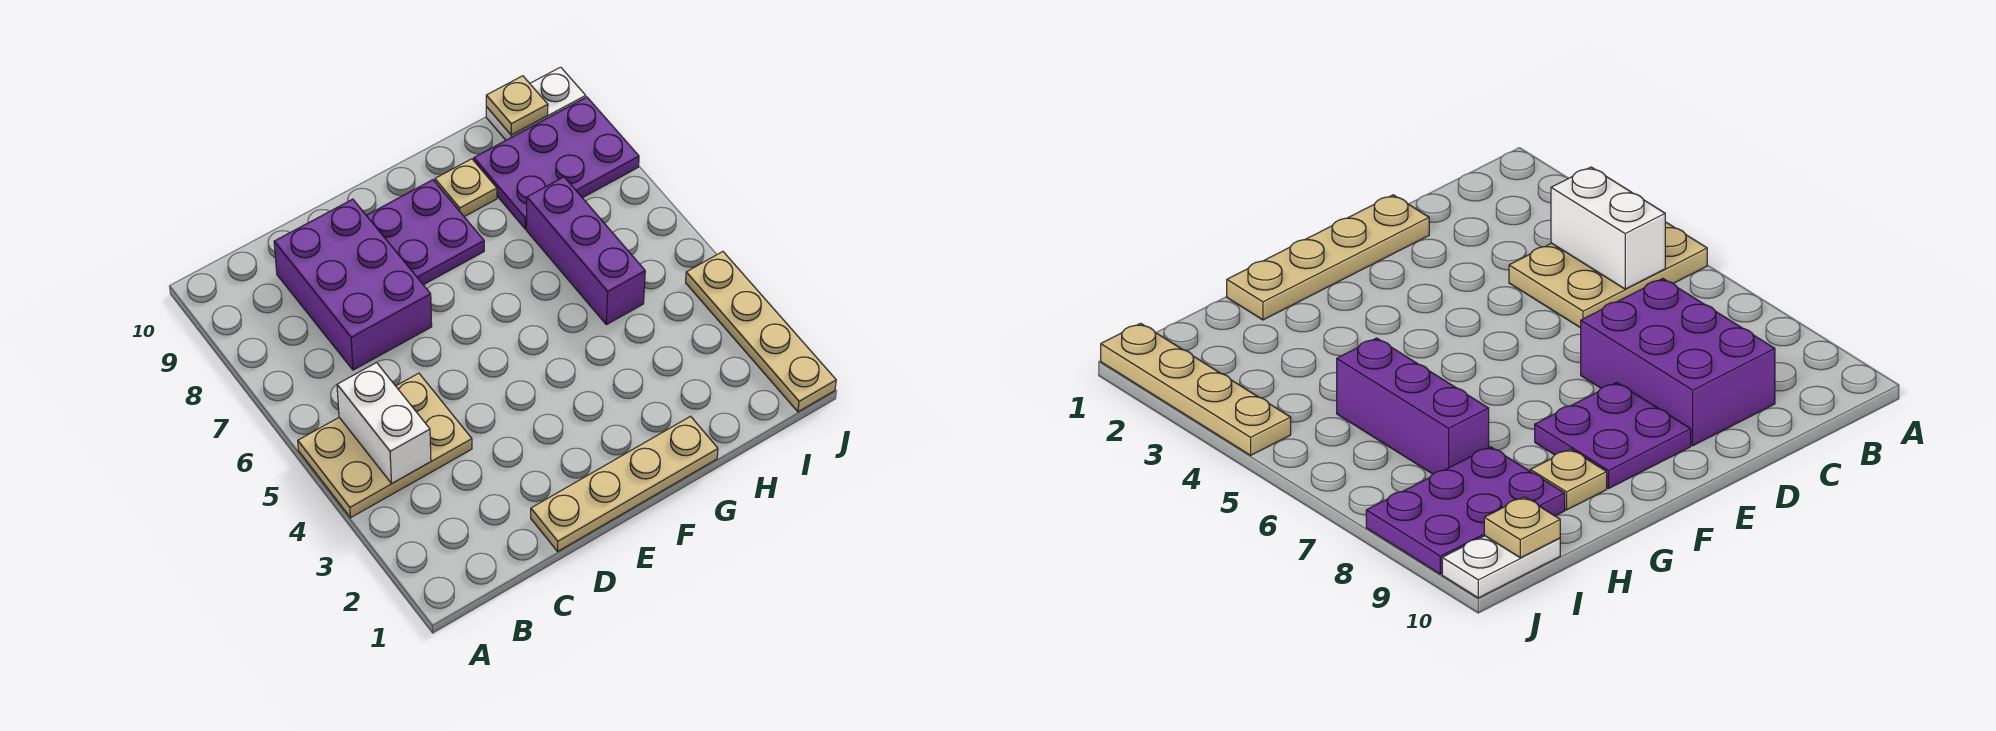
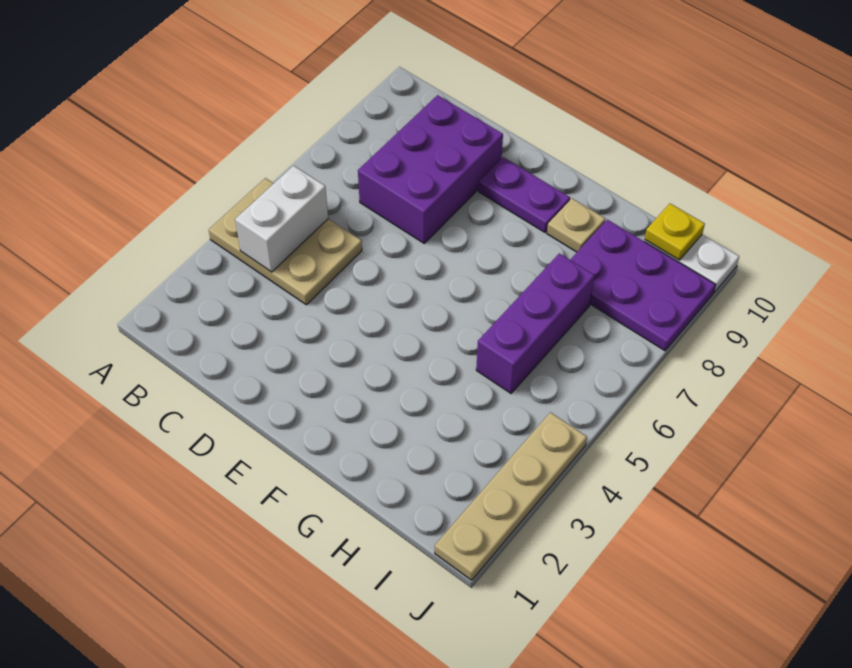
tan plate D1:G1 level 1 -> none
purple plate E8:F9 level 1 -> purple plate E9:F9 level 1
tan plate I10 level 2 -> yellow plate I10 level 2

